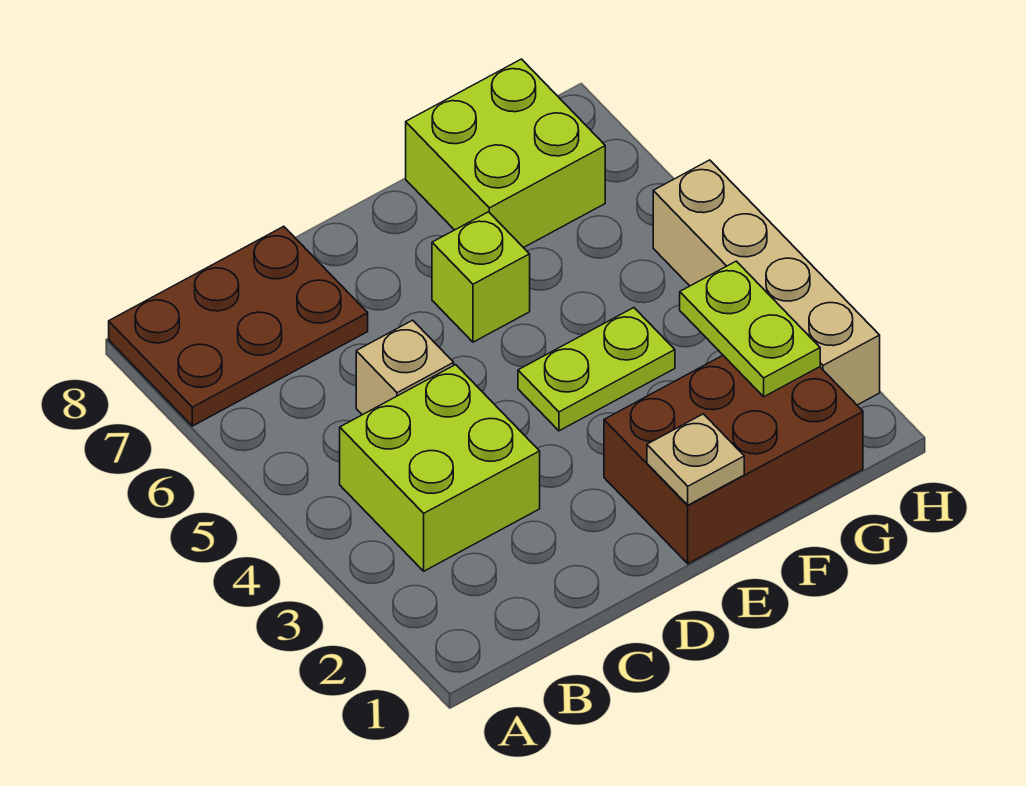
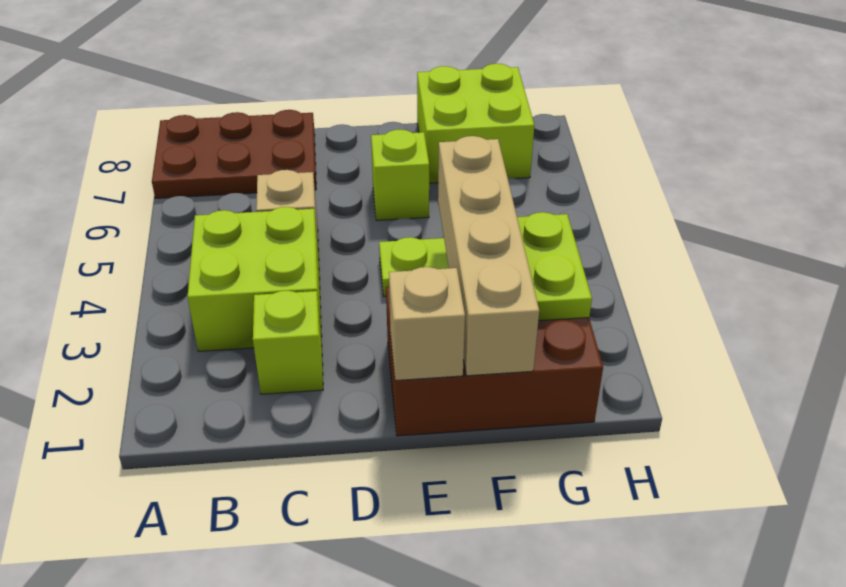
none -> lime brick C2 level 1
tan plate E1 level 2 -> tan brick E1 level 2
tan brick H2:H5 level 1 -> tan brick F1:F4 level 2

